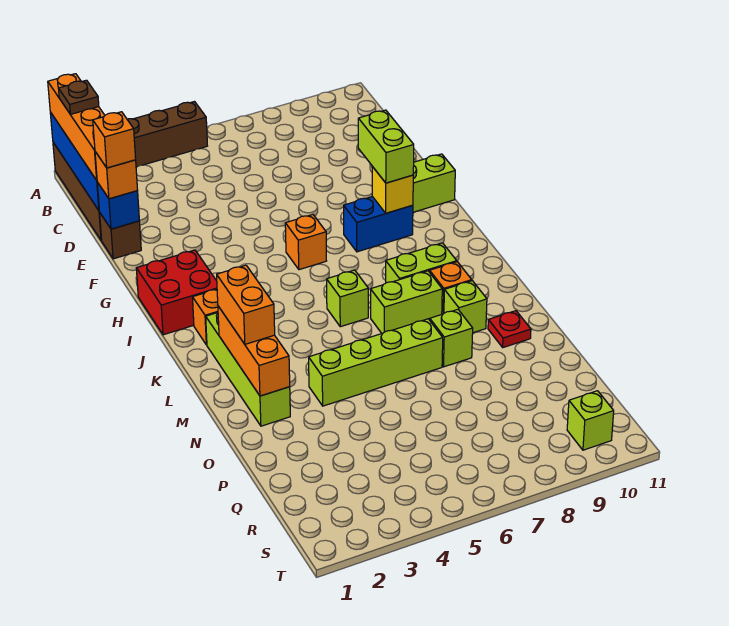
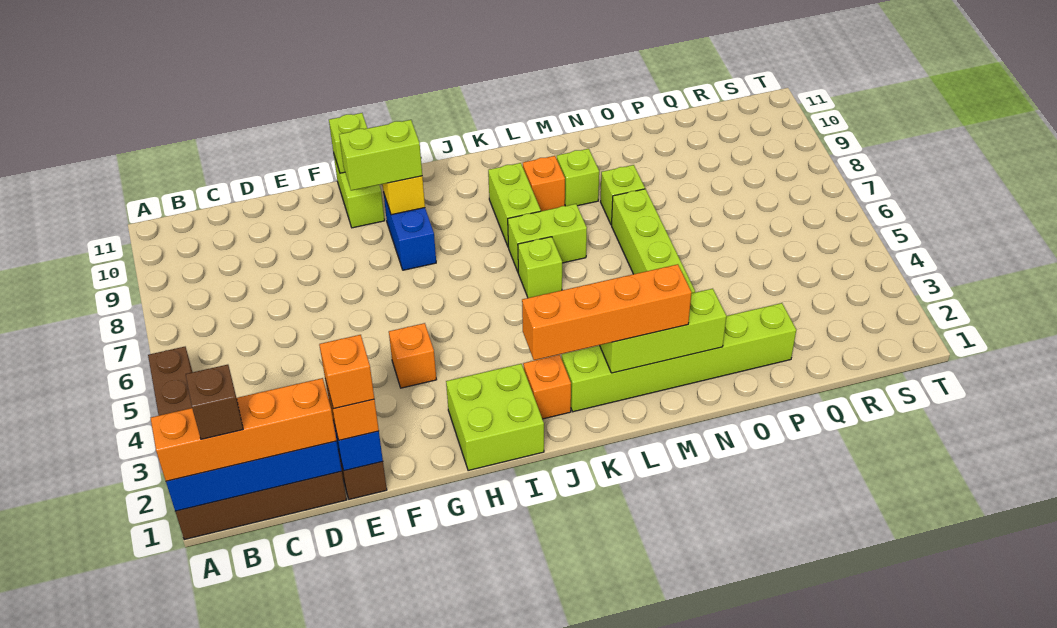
brown plate B1 level 4 -> brown brick B1 level 4
red brick H1:I2 level 1 -> lime brick H1:I2 level 1
orange brick H6 level 1 -> orange brick G4 level 1
lime brick K2:N2 level 1 -> lime brick K2:P2 level 1
orange brick L2:N2 level 2 -> lime brick L2:N2 level 2
orange brick L2:M2 level 3 -> orange brick J2:M2 level 3
lime brick L7:L8 level 1 -> lime brick K7:L7 level 1
red plate N10 level 1 -> none
lime brick S10 level 1 -> lime brick G11 level 2

